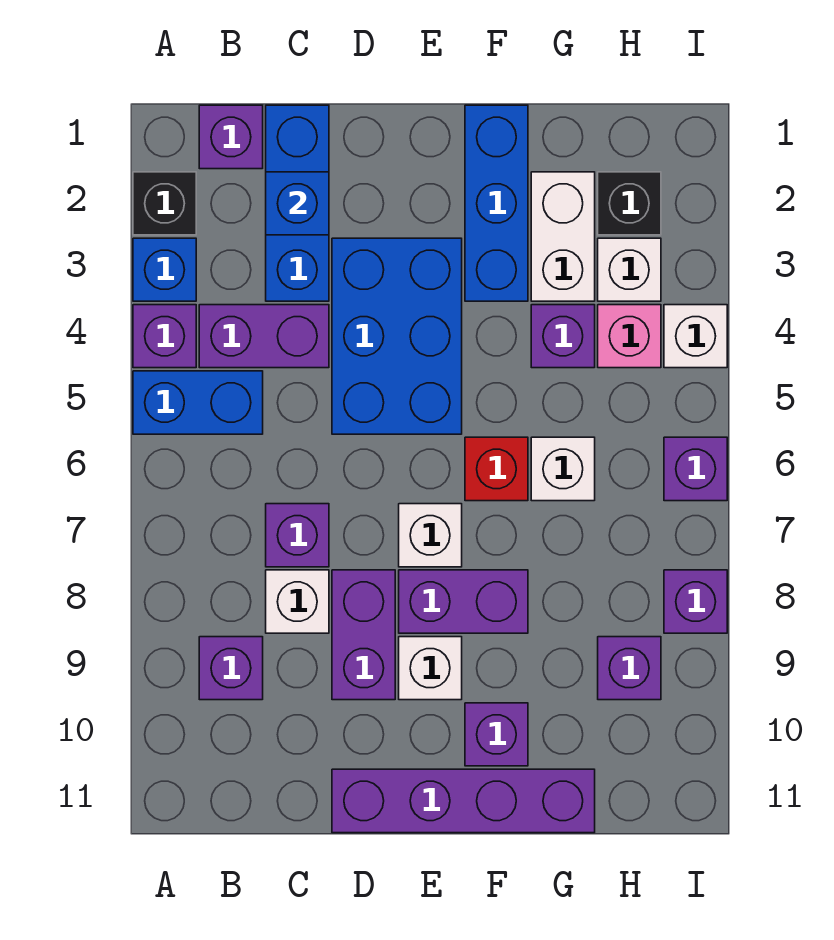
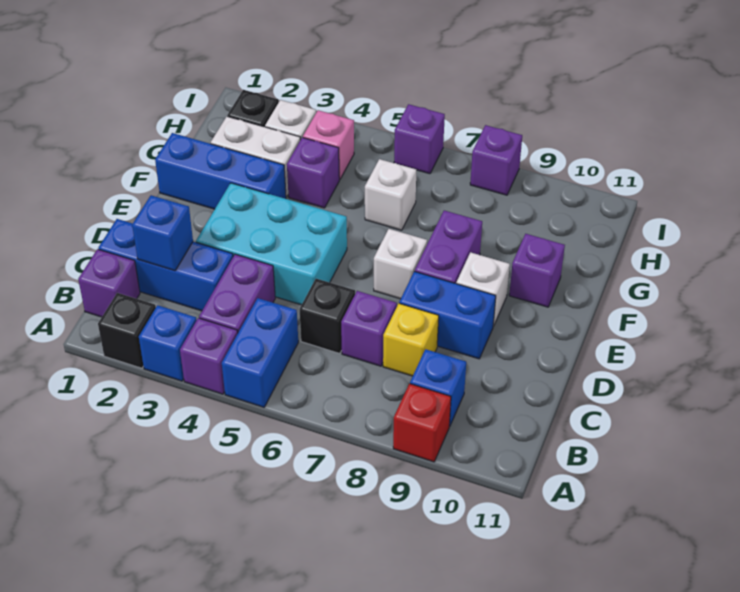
purple brick B9 level 1 -> blue brick B9 level 1
none -> black brick C6 level 1
white brick C8 level 1 -> yellow brick C8 level 1
blue brick D3:E5 level 1 -> cyan brick D3:E5 level 1
purple brick D8:D9 level 1 -> blue brick D8:D9 level 1
purple brick D11:G11 level 1 -> none
red brick F6 level 1 -> red brick A9 level 1
purple brick H9 level 1 -> none
white brick I4 level 1 -> none

